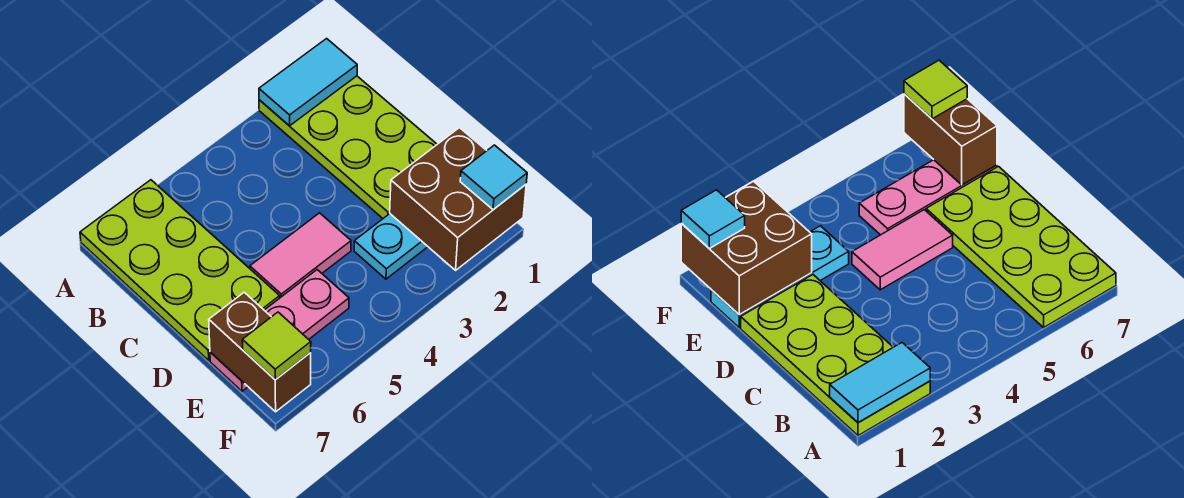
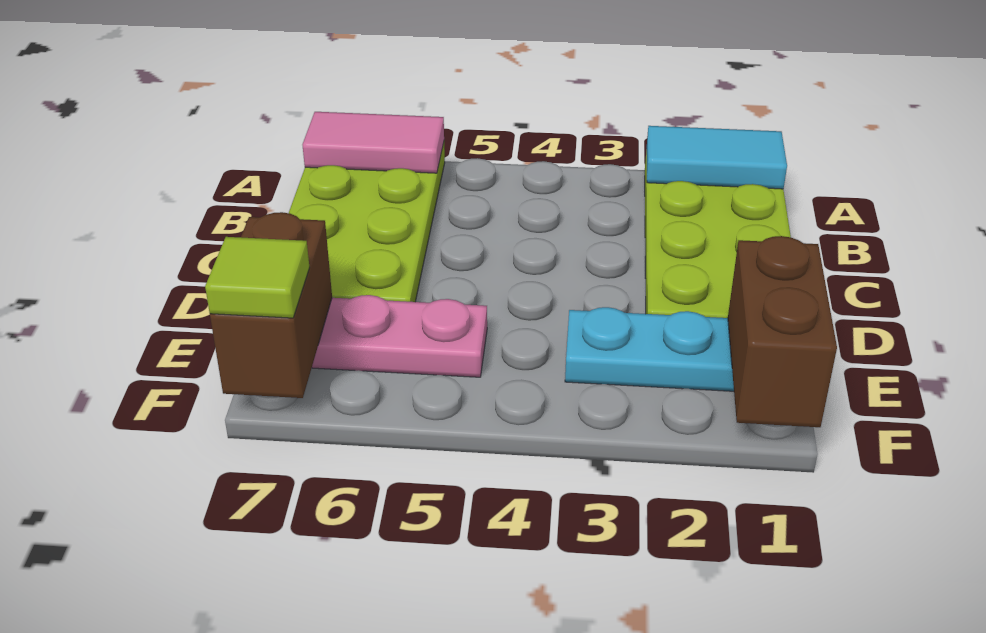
pink tile D4:D5 level 1 -> pink tile A6:A7 level 2
brown brick E1:F2 level 2 -> brown brick E1:F1 level 2
cyan tile F1 level 3 -> none

